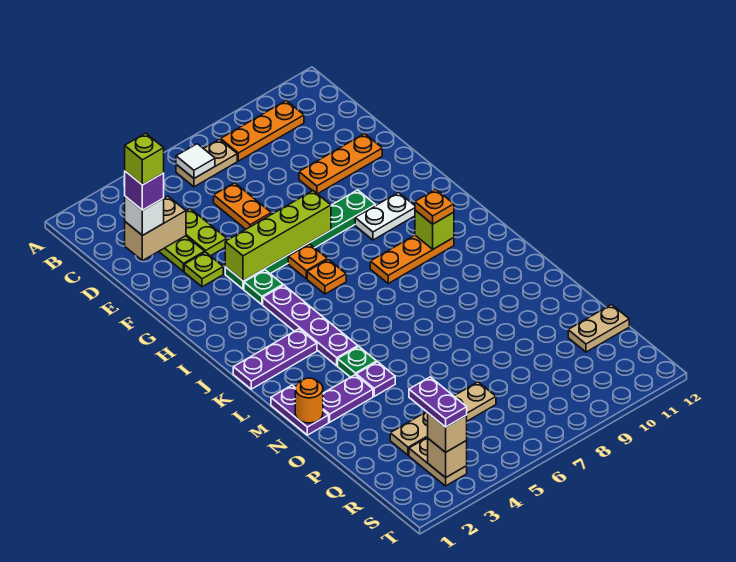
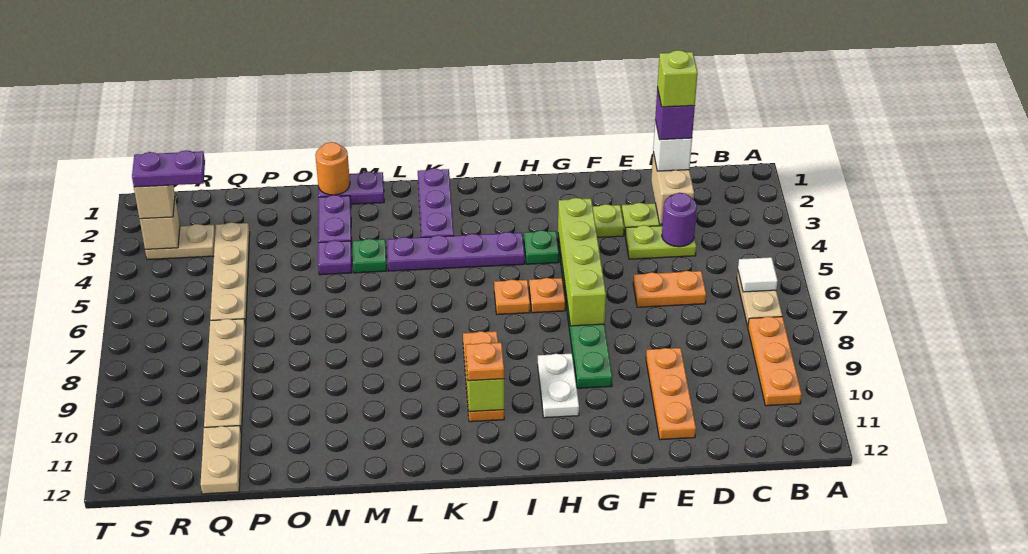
none -> purple round brick D4 level 2
none -> tan plate Q7:Q10 level 1

